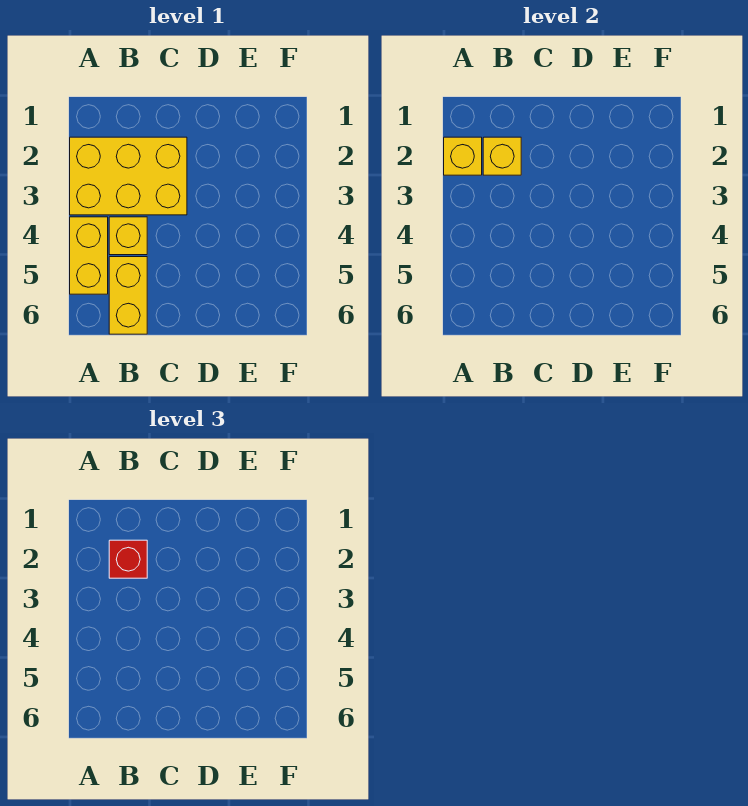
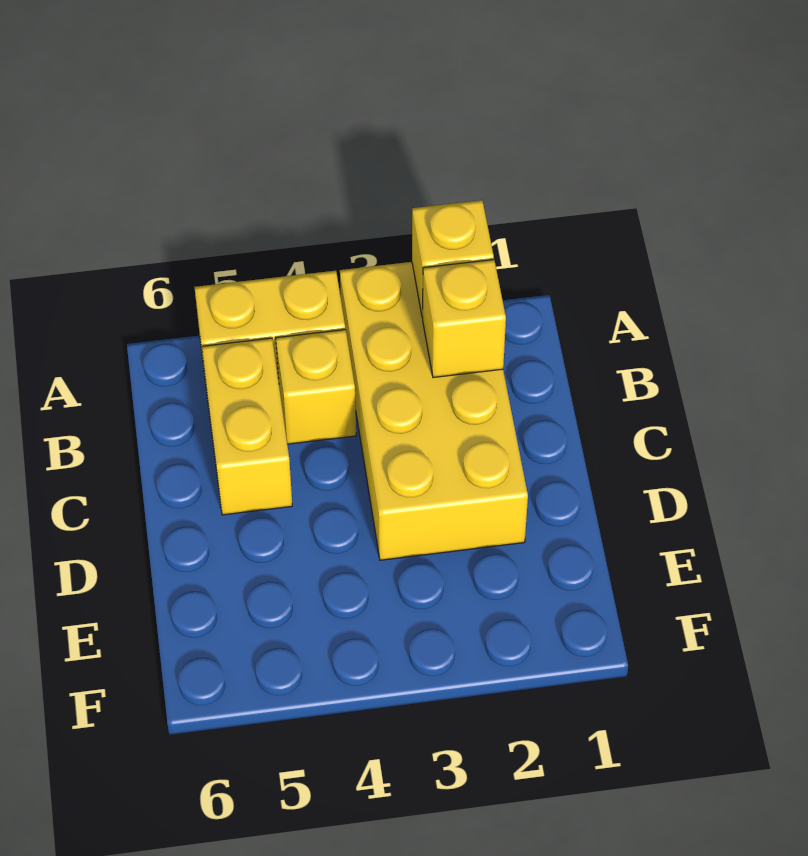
yellow brick A2:C3 level 1 -> yellow brick A2:D3 level 1
red brick B2 level 3 -> none
yellow brick B5:B6 level 1 -> yellow brick B5:C5 level 1

